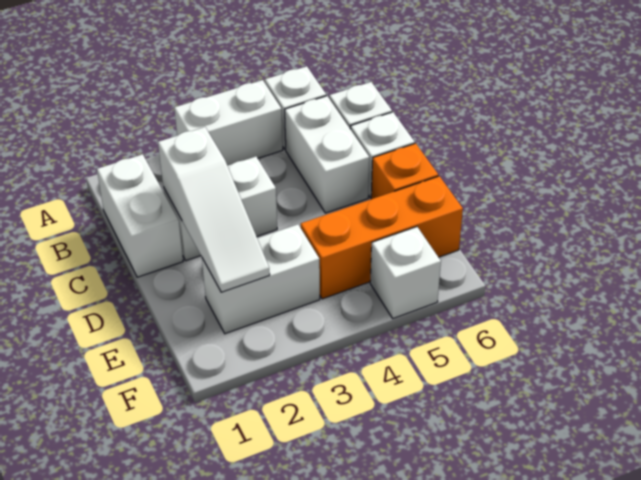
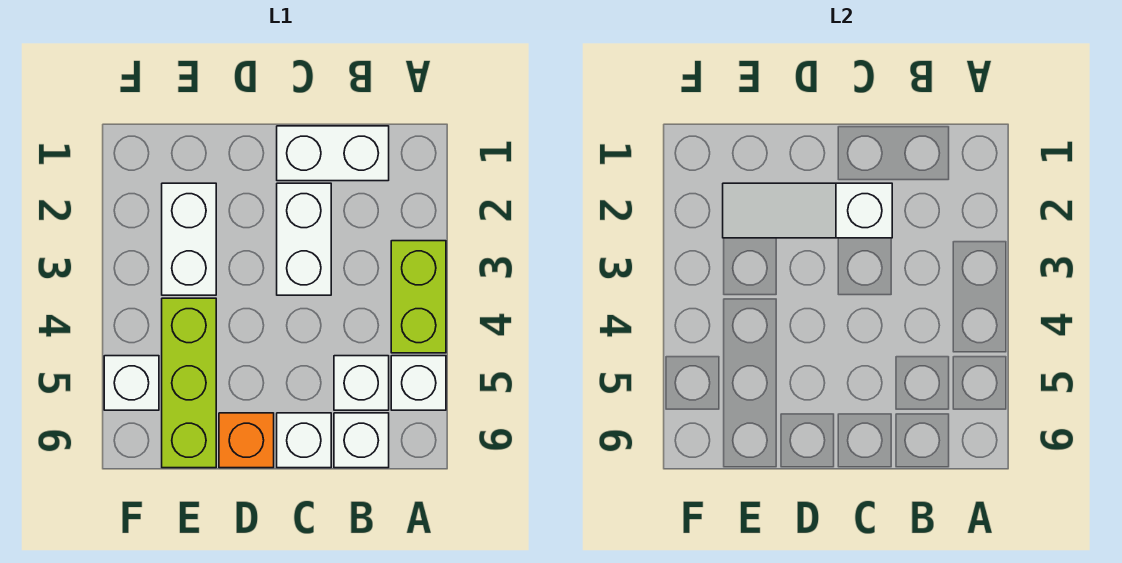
white brick A3:A4 level 1 -> lime brick A3:A4 level 1
white brick B5:C5 level 1 -> white brick B5 level 1
orange brick E4:E6 level 1 -> lime brick E4:E6 level 1

